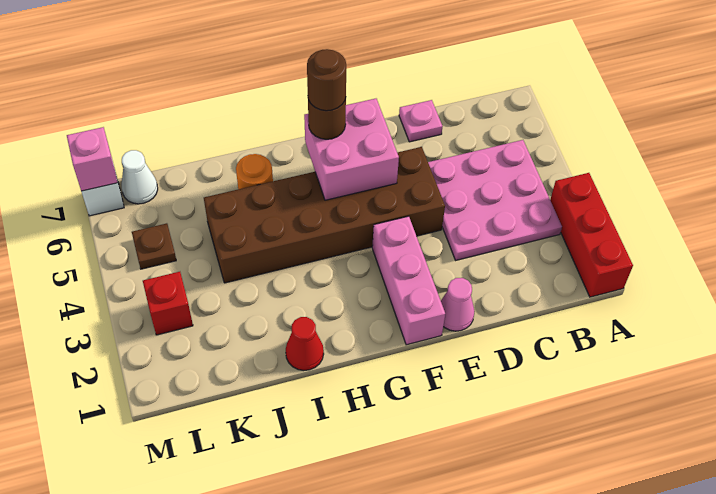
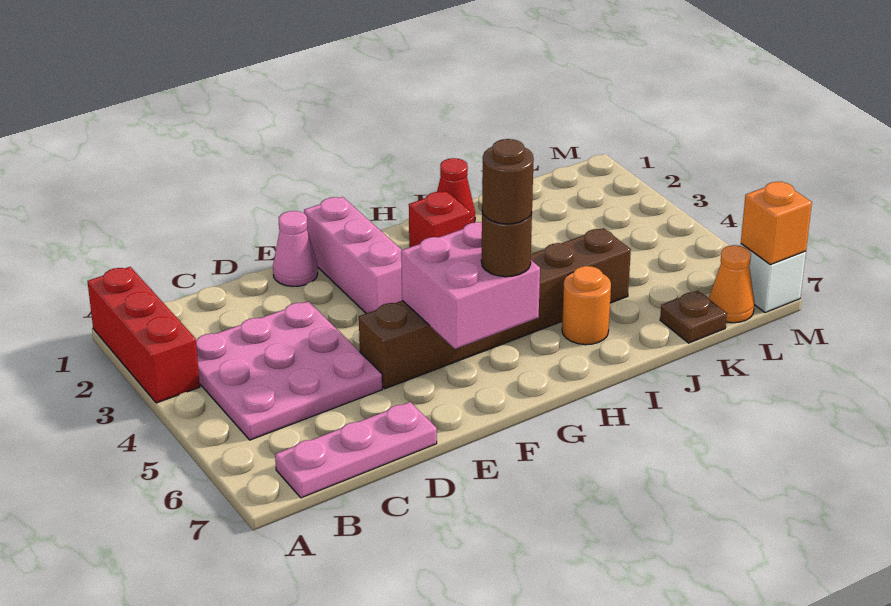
pink plate D7 level 1 -> pink plate B7:D7 level 1
brown brick E4:J5 level 1 -> brown brick E5:J5 level 1
red brick L3 level 1 -> red brick H2 level 1
brown plate L5 level 1 -> brown plate K7 level 1
white cone L7 level 1 -> orange cone L7 level 1
pink brick M7 level 2 -> orange brick M7 level 2

